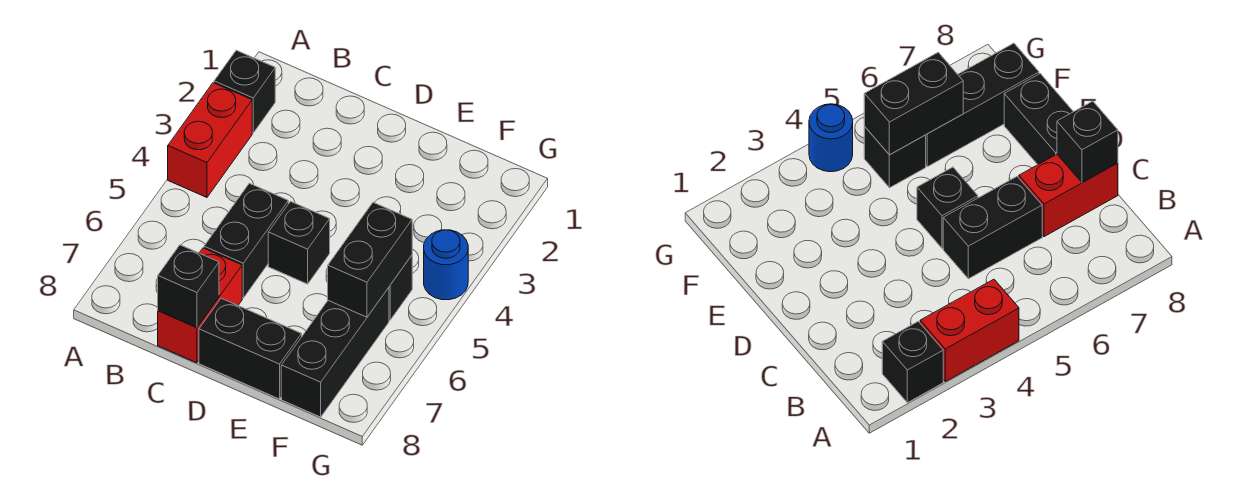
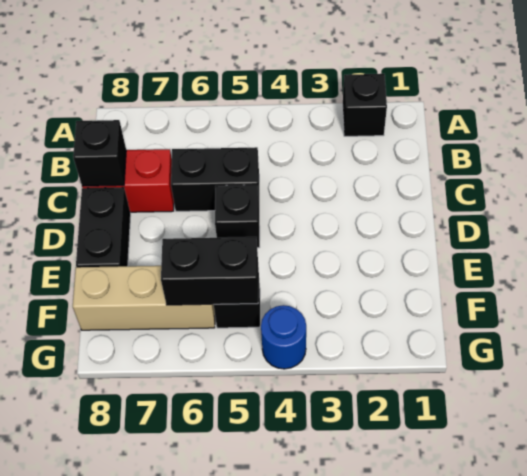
red brick A3:A4 level 1 -> none
black brick F6:F8 level 1 -> tan brick F6:F8 level 1

